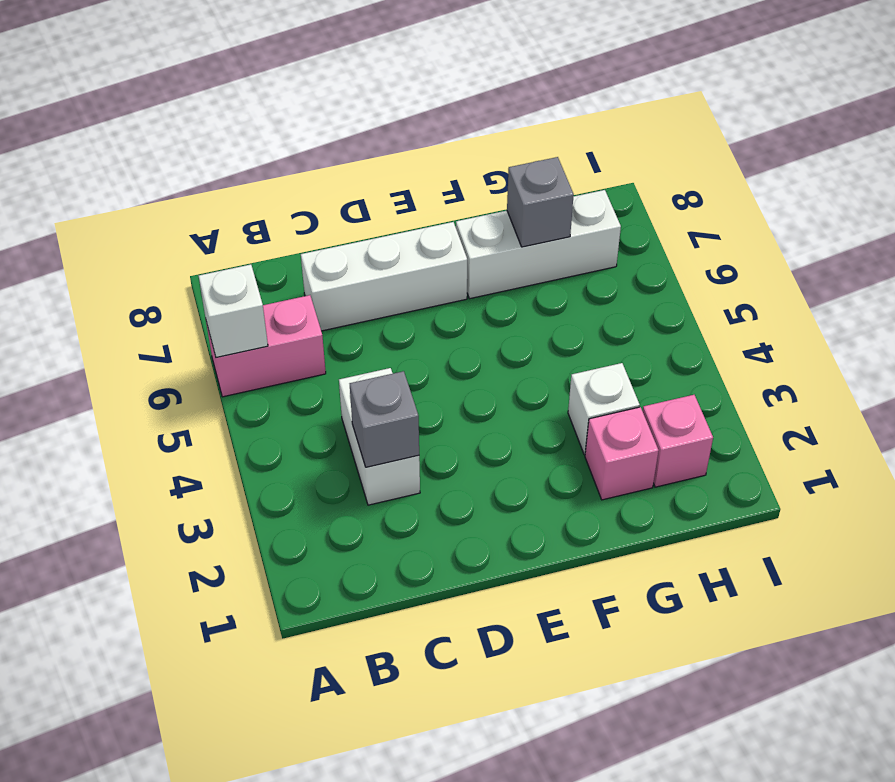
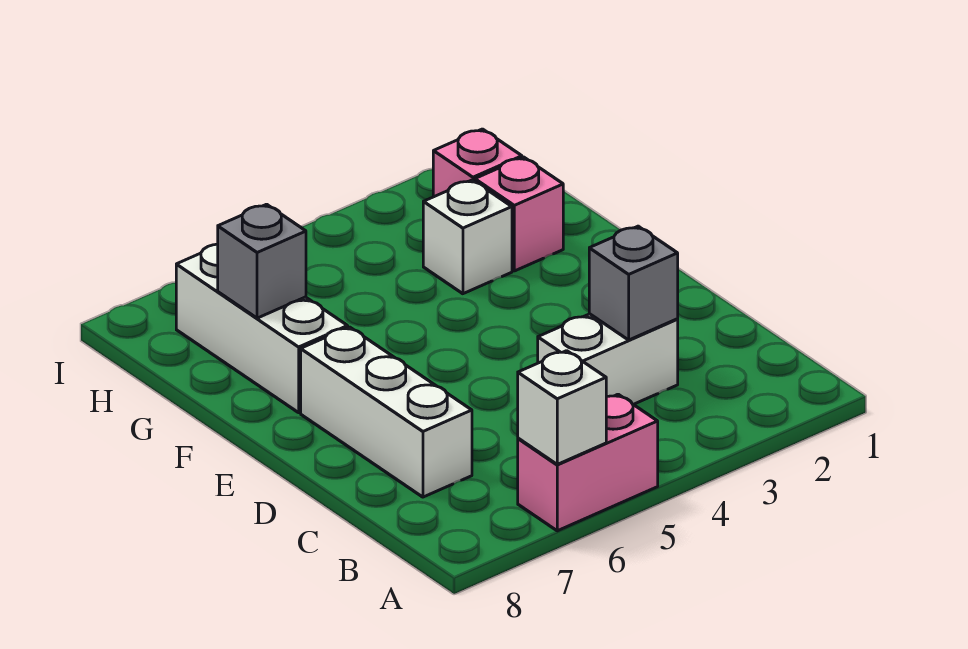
pink brick A6:B6 level 1 -> pink brick A5:A6 level 1

